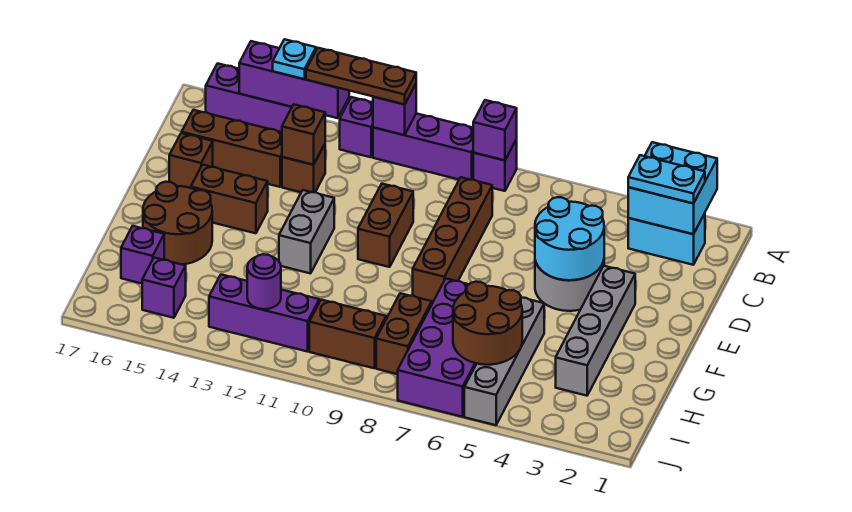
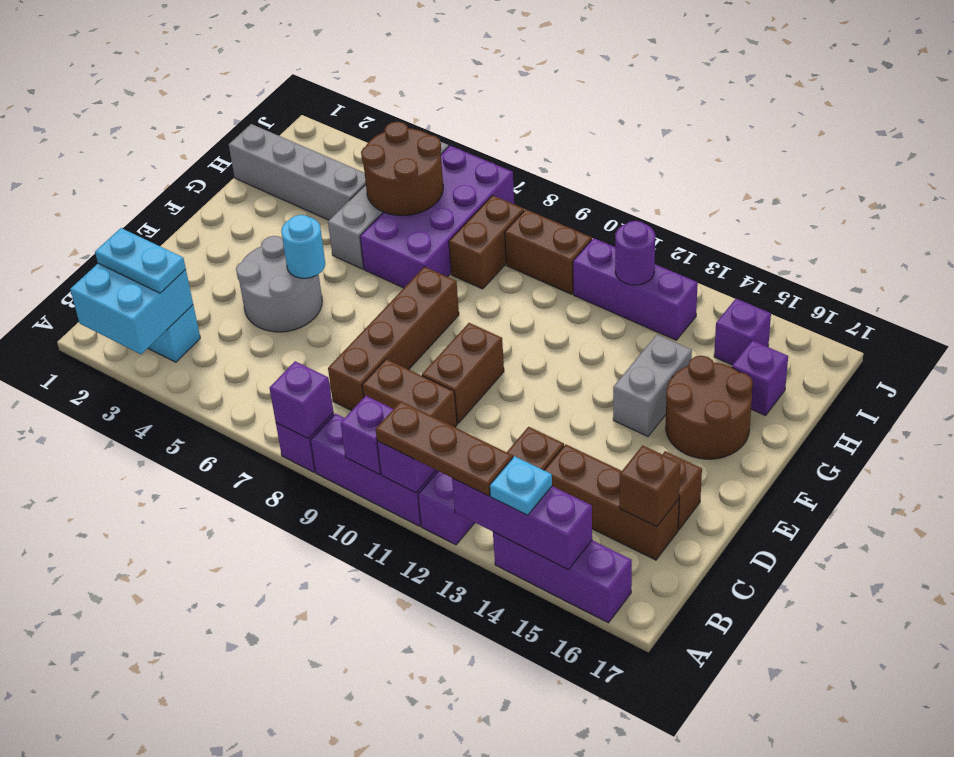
none -> purple brick A10 level 2
brown brick C13 level 2 -> brown brick C16 level 2
cyan round brick D4:E5 level 2 -> cyan round brick E5 level 2
grey brick E3:H3 level 1 -> grey brick H1:H4 level 1
grey brick E12:F12 level 1 -> grey brick F14:G14 level 1
brown brick E14:E15 level 1 -> brown brick C9:C10 level 1

